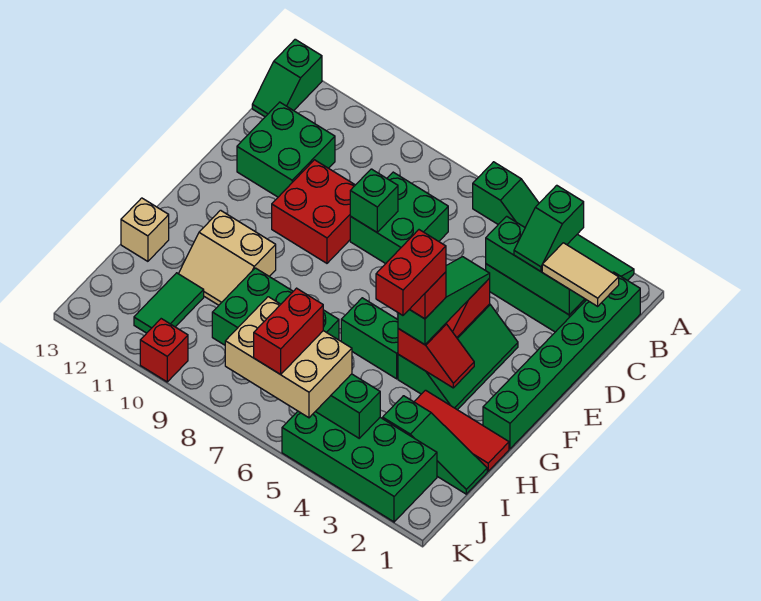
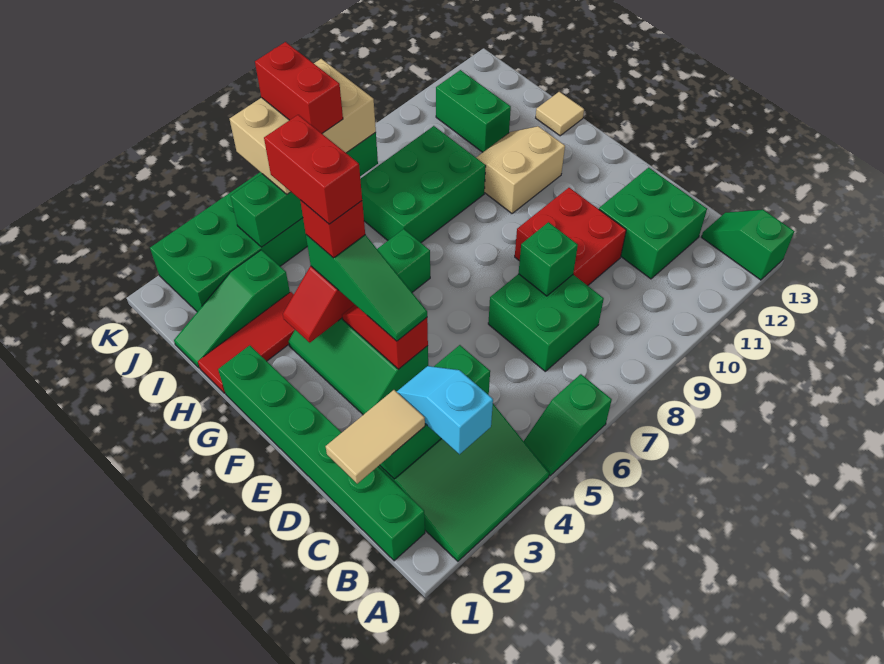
green slope B3:C3 level 3 top B -> cyan slope B3:C3 level 3 top B
tan brick H13 level 1 -> tan tile H13 level 1
green tile I11:J11 level 1 -> green brick I11:J11 level 1
red brick K10 level 1 -> none

